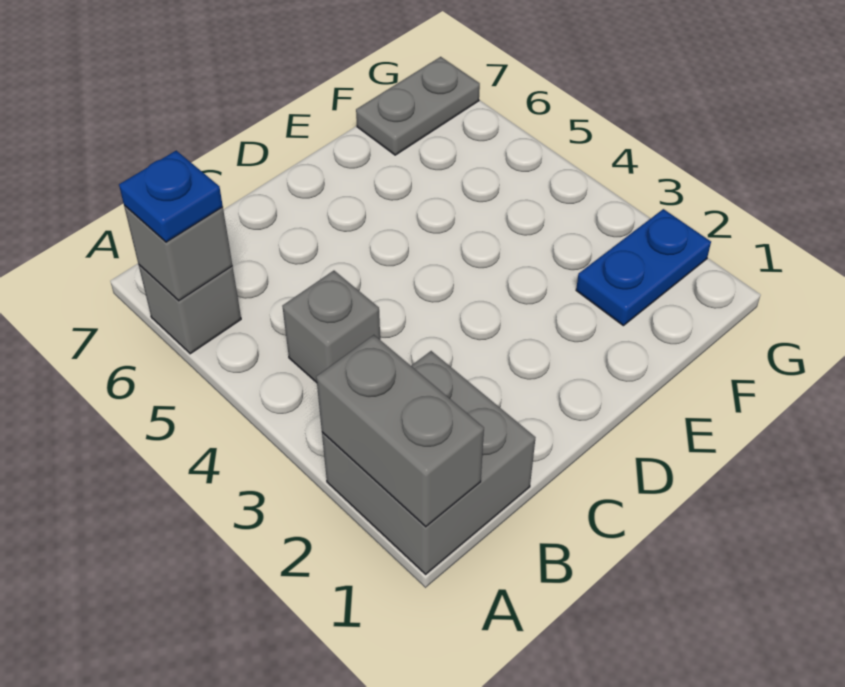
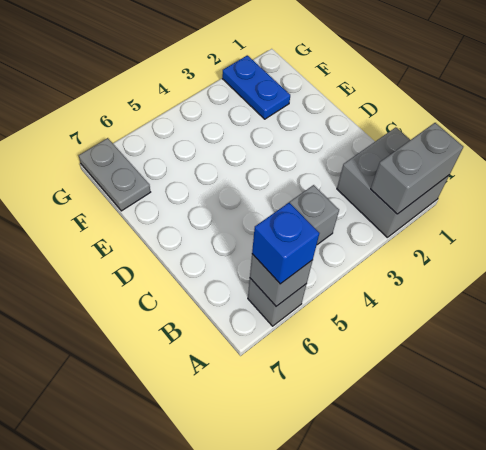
blue plate A6 level 3 -> blue brick A6 level 3

